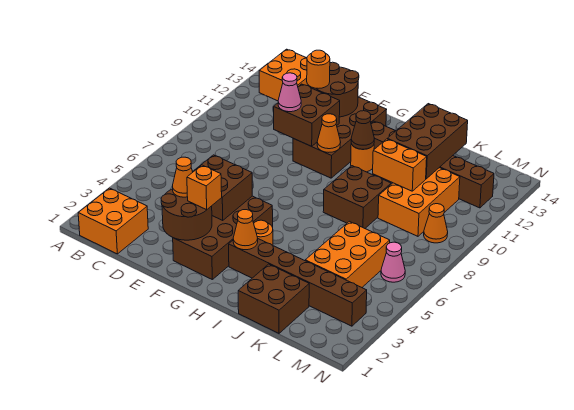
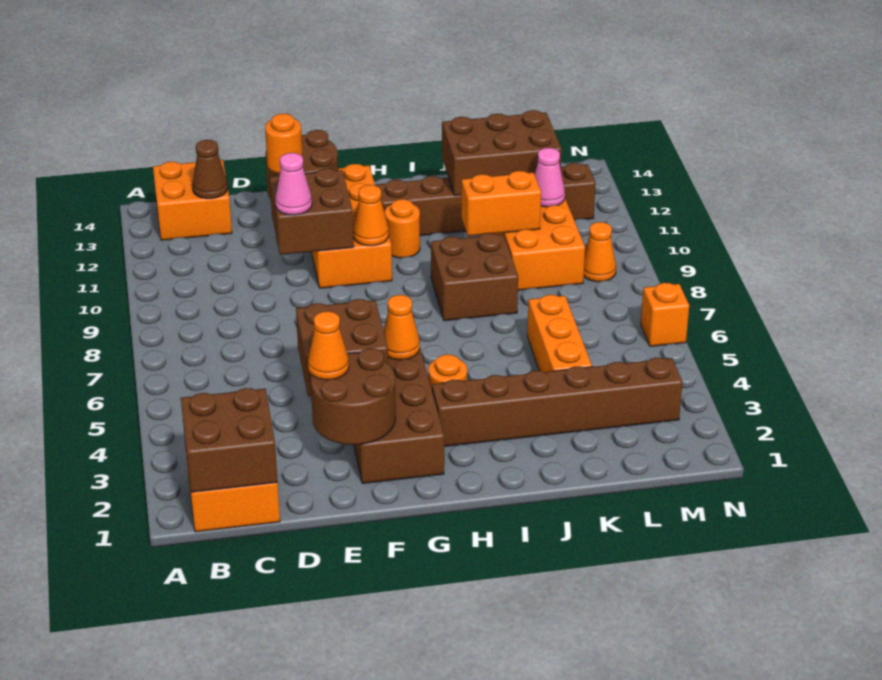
orange brick F3 level 3 -> orange brick N6 level 1
brown brick F10:G13 level 1 -> orange brick F10:G13 level 1
orange cone H3 level 2 -> orange cone G5 level 2
brown cone H11 level 2 -> brown cone C13 level 2
brown brick J1:K2 level 1 -> brown brick B1:C2 level 2
brown brick J11:K13 level 2 -> brown brick J12:L13 level 2
orange brick K4:L6 level 1 -> orange brick K4:K6 level 1
pink cone M6 level 1 -> pink cone L11 level 2

